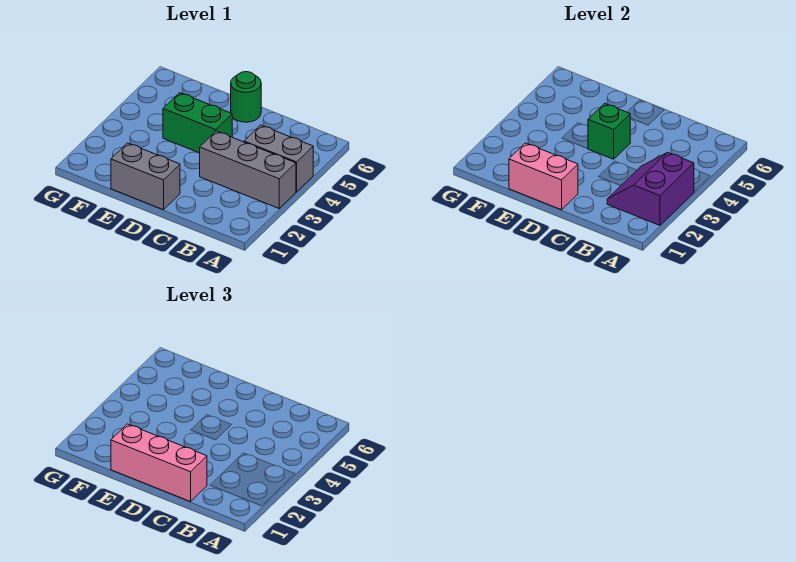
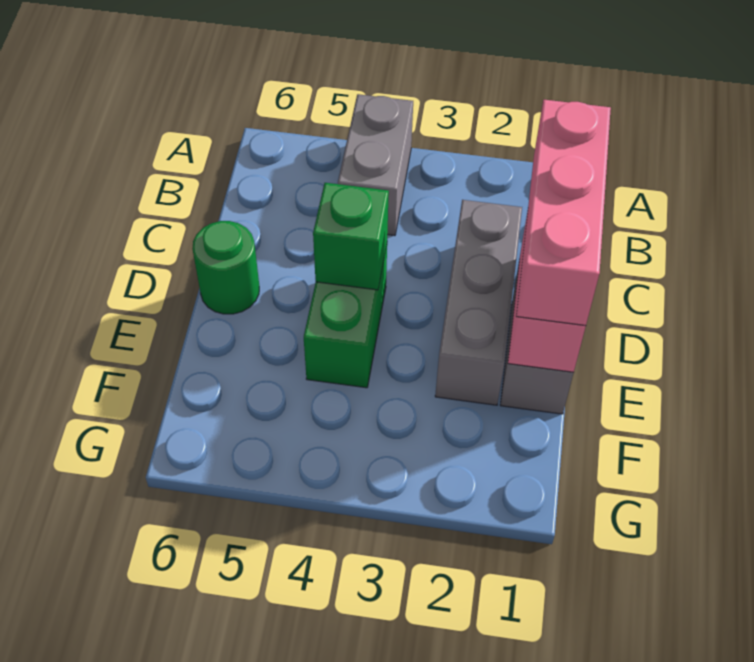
purple slope A2:B3 level 2 top A -> none
grey brick A3:C3 level 1 -> grey brick C2:E2 level 1

